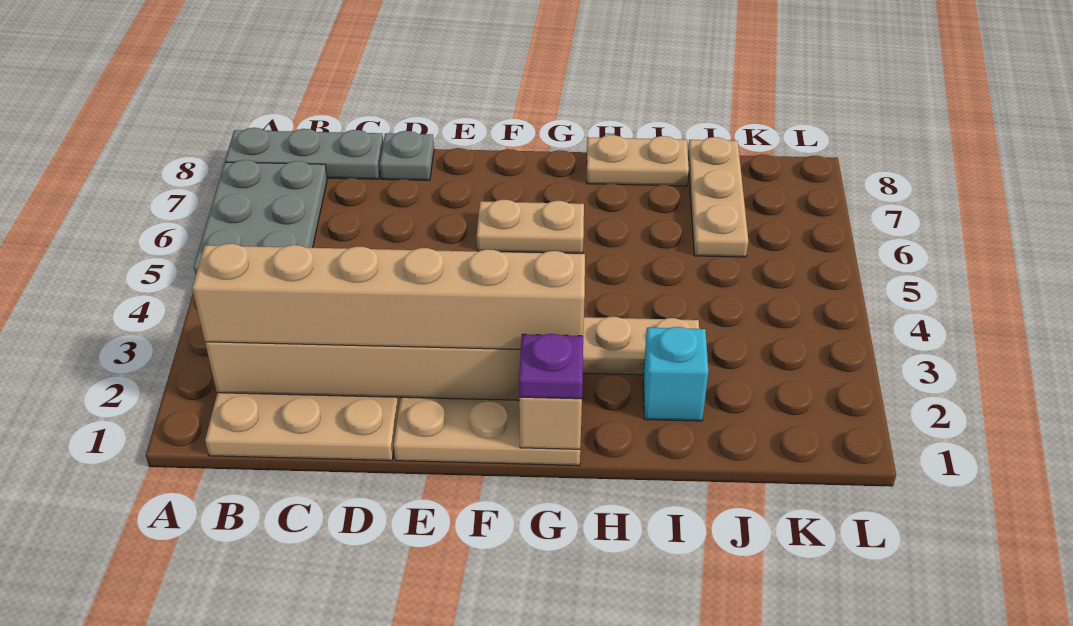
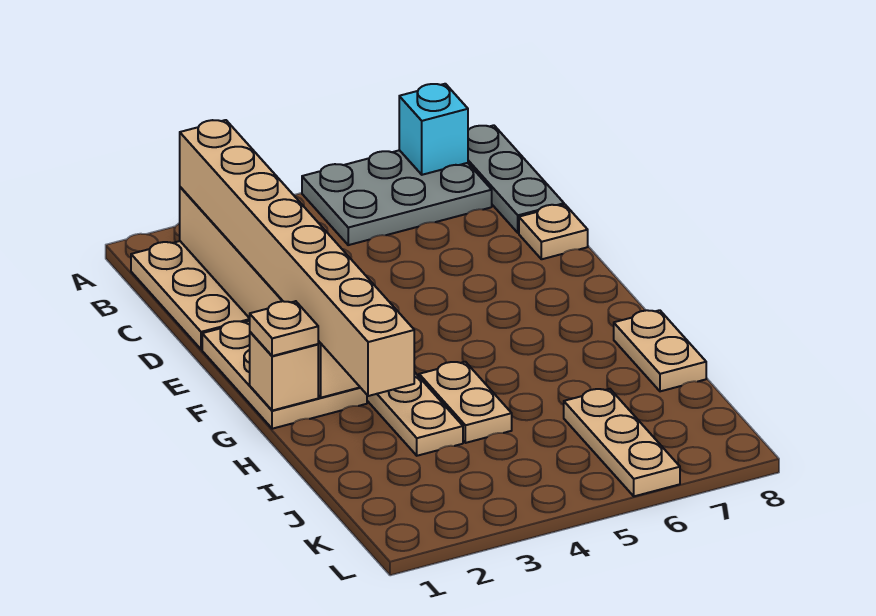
tan brick B2:G2 level 3 -> tan brick B2:I2 level 3
grey plate D8 level 1 -> tan plate D8 level 1
tan plate F6:G6 level 1 -> tan plate H4:I4 level 1
purple plate G1 level 3 -> tan plate G1 level 3
cyan brick I2 level 1 -> cyan brick A7 level 2
tan plate J6:J8 level 1 -> tan plate J6:L6 level 1

